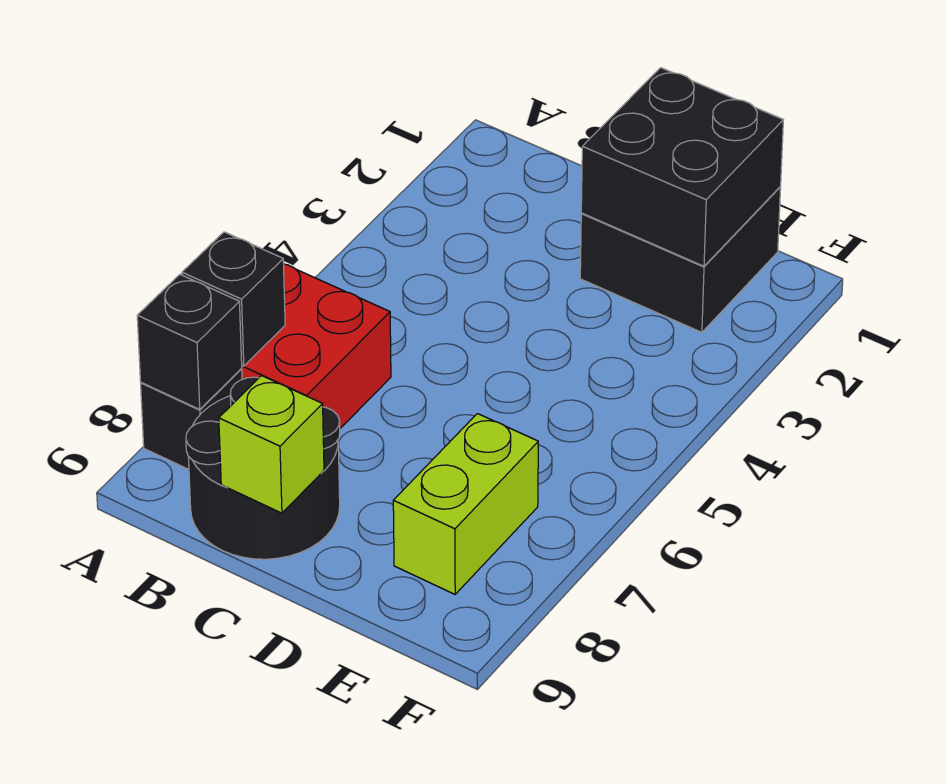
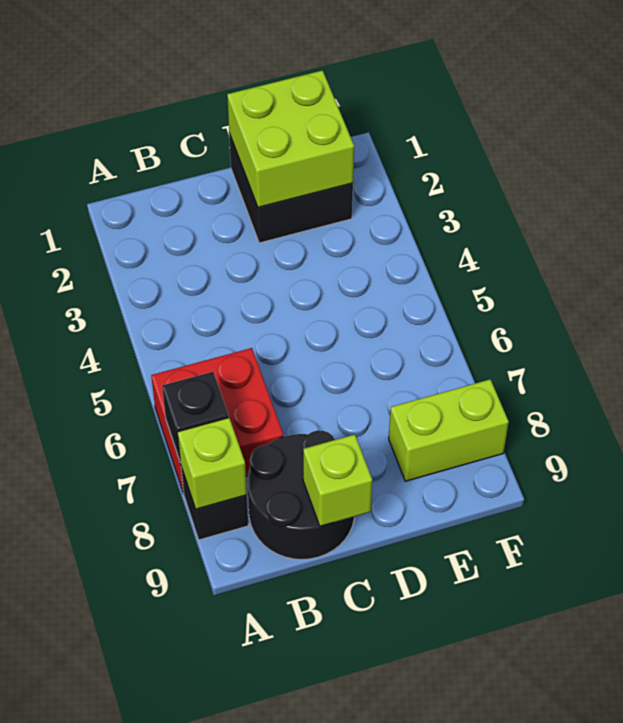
black brick A8 level 2 -> lime brick A8 level 2
black brick D1:E2 level 2 -> lime brick D1:E2 level 2
lime brick E7:E8 level 1 -> lime brick E8:F8 level 1

